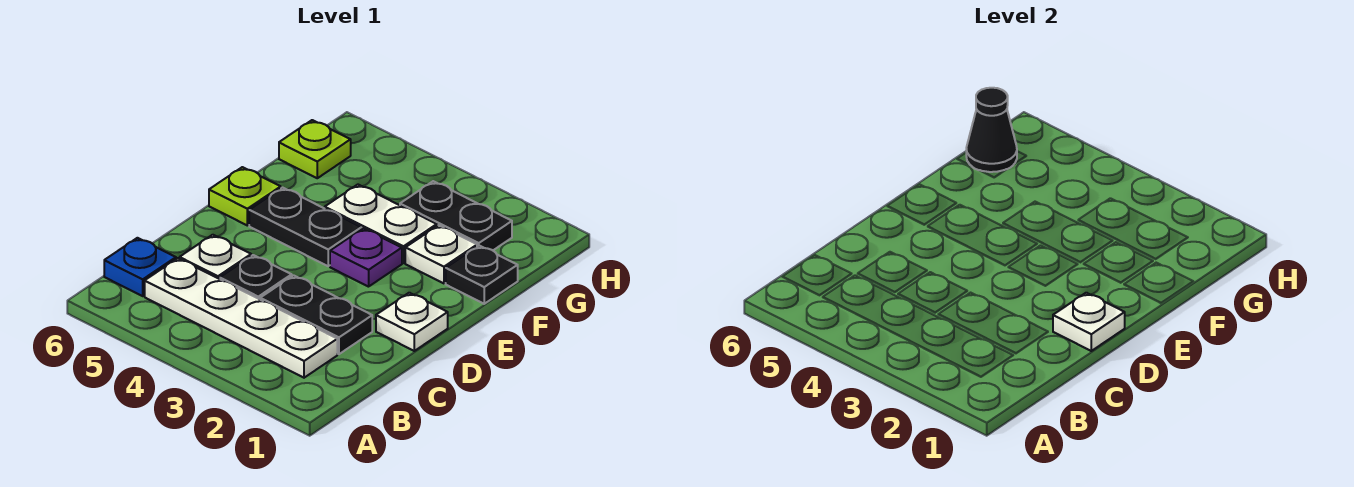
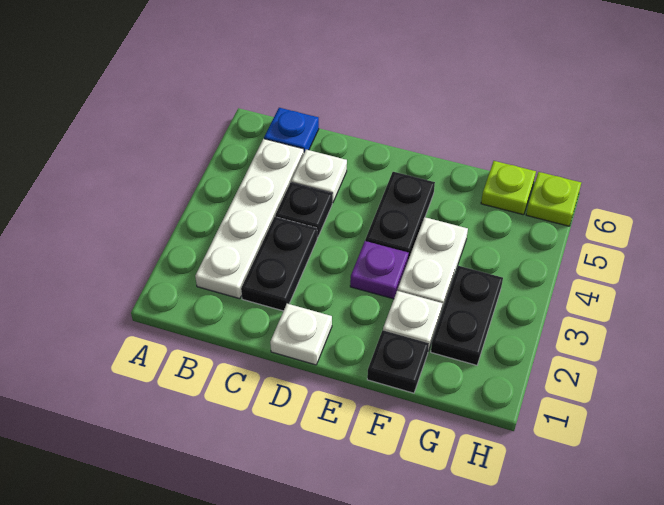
white plate D1 level 2 -> none
lime plate E6 level 1 -> lime plate H6 level 1
black cone G6 level 2 -> none

